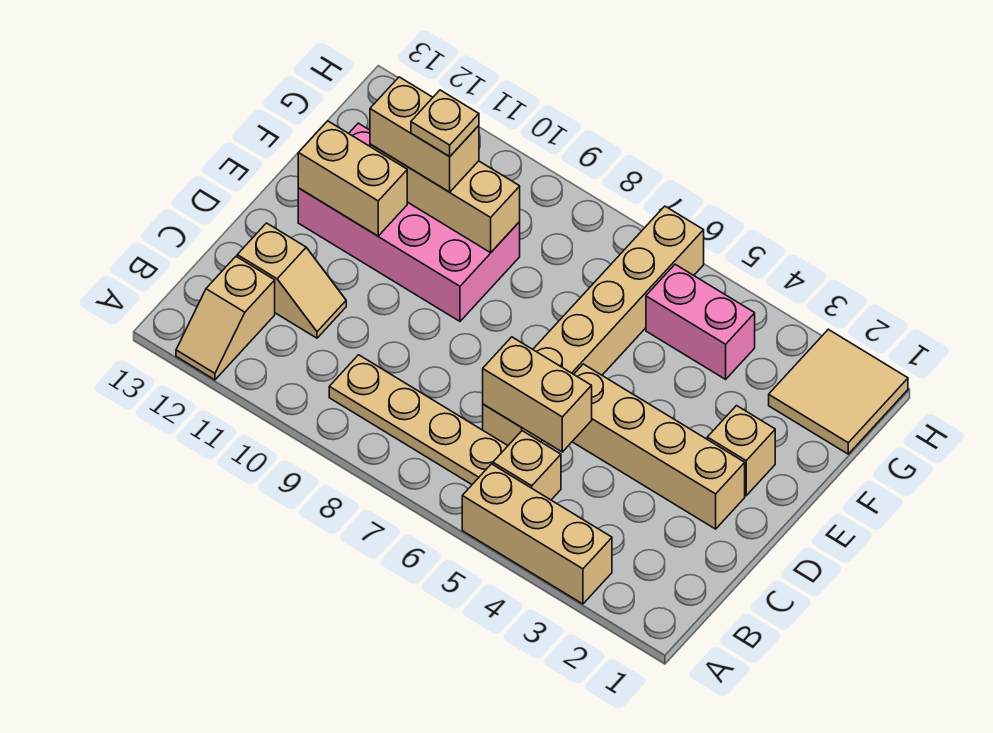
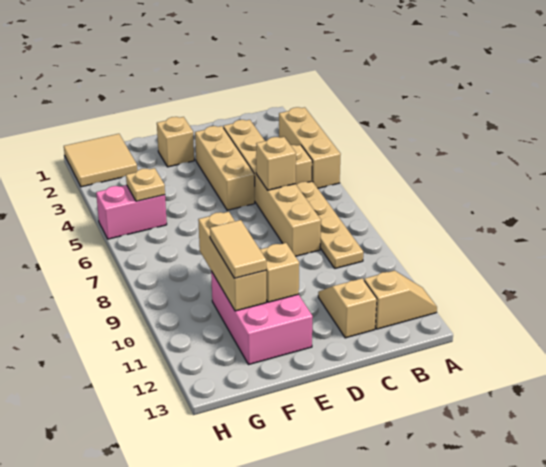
tan brick C5:C6 level 2 -> tan brick C6 level 2
tan brick C6:H6 level 1 -> tan brick C3:C8 level 1
tan brick D2:D5 level 1 -> tan brick D3:D5 level 1
pink brick E9:F12 level 1 -> pink brick E10:F12 level 1
tan brick E11:E12 level 2 -> tan brick E11 level 2
tan brick F10:F11 level 3 -> tan tile F10:F11 level 3
tan plate F10 level 4 -> tan plate G5 level 2
pink brick G4:G5 level 1 -> pink brick G5:H5 level 1

